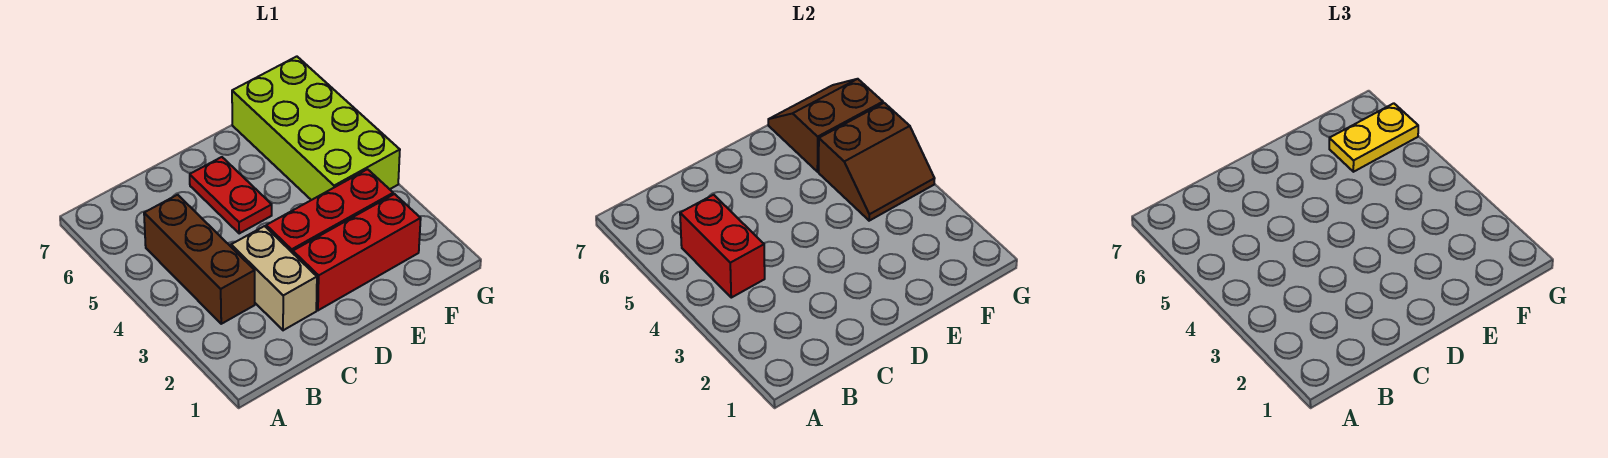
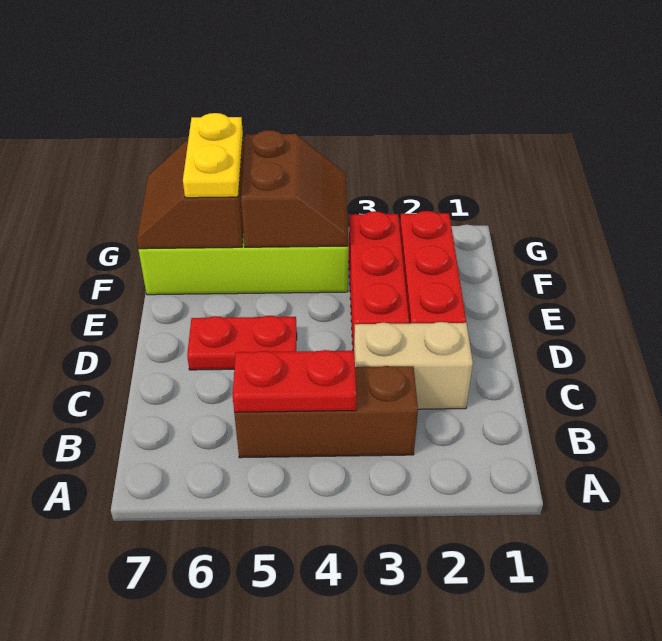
red brick B4:B5 level 2 -> red plate B4:B5 level 2

